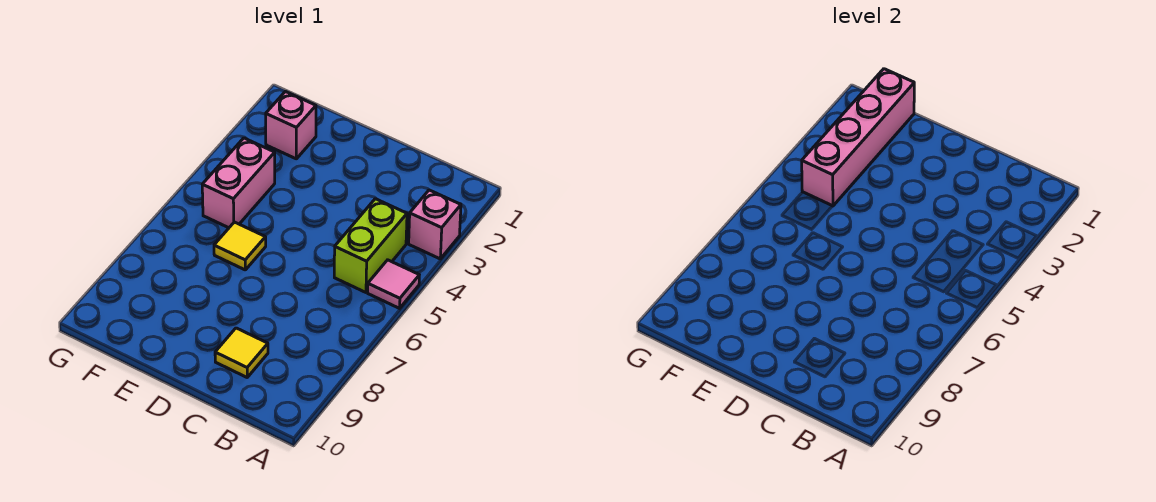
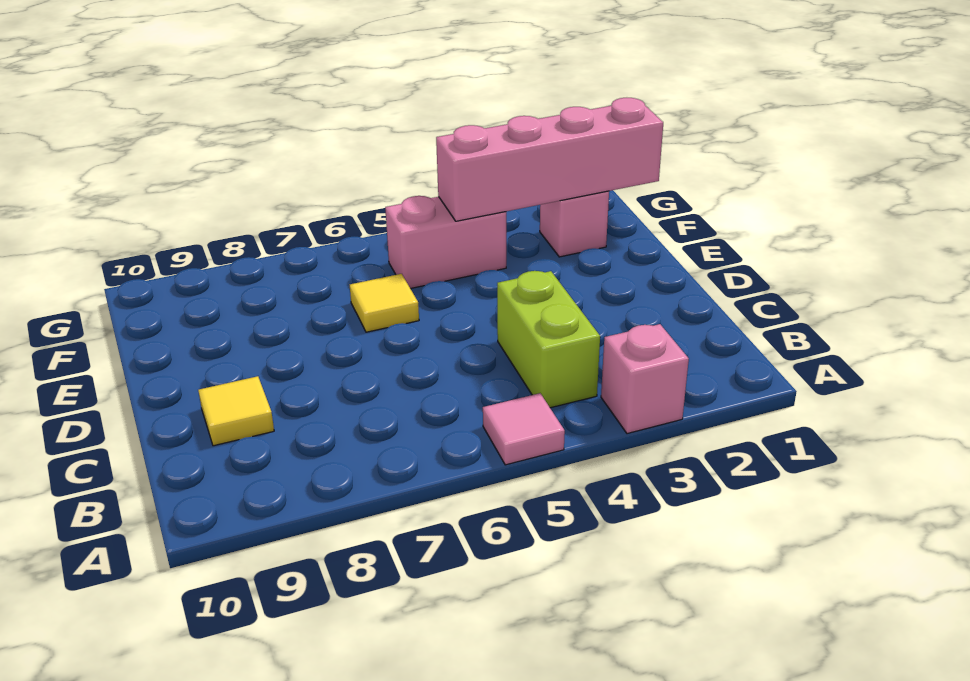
lime brick B4:B5 level 1 -> lime brick B4:C4 level 1

